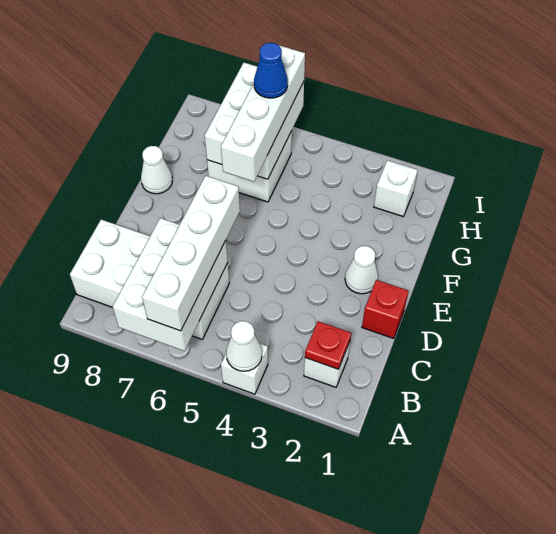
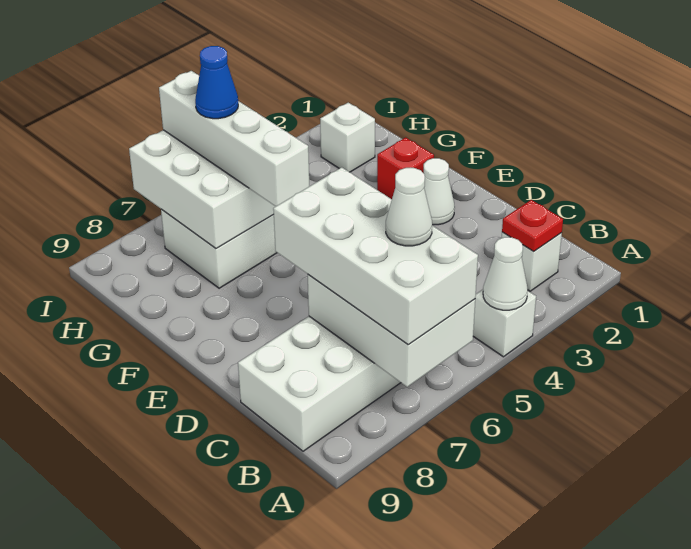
white brick A6:D6 level 3 -> white brick A6:D7 level 3
red brick D1 level 1 -> red brick F2 level 1
white cone F9 level 1 -> white cone B6 level 4

